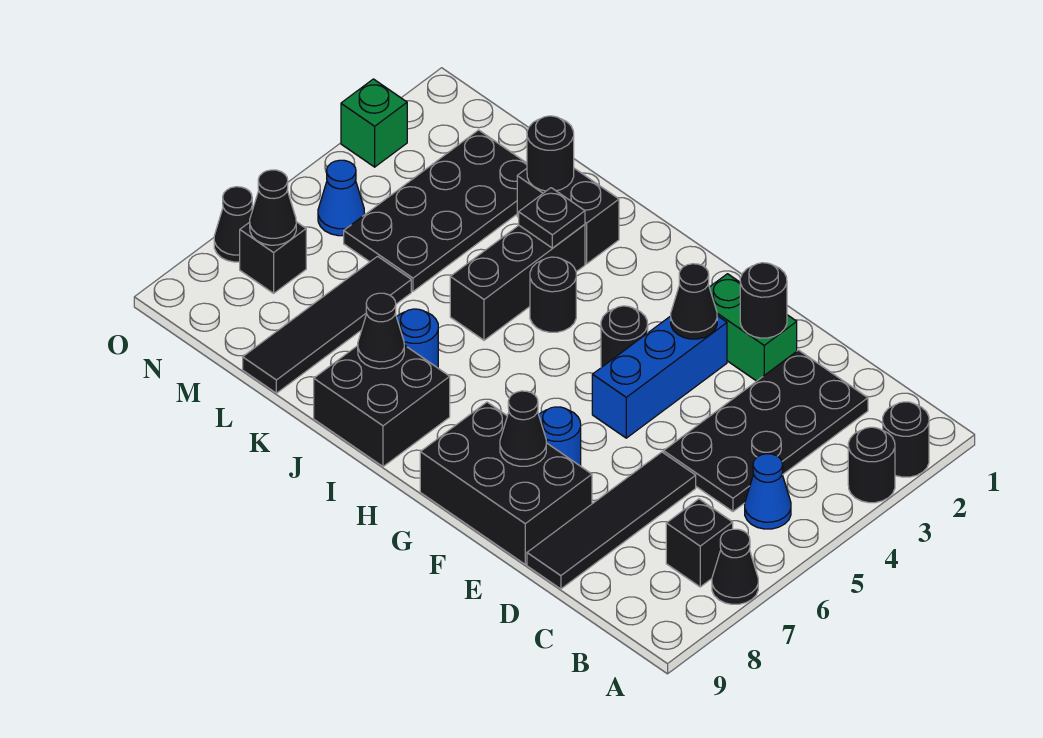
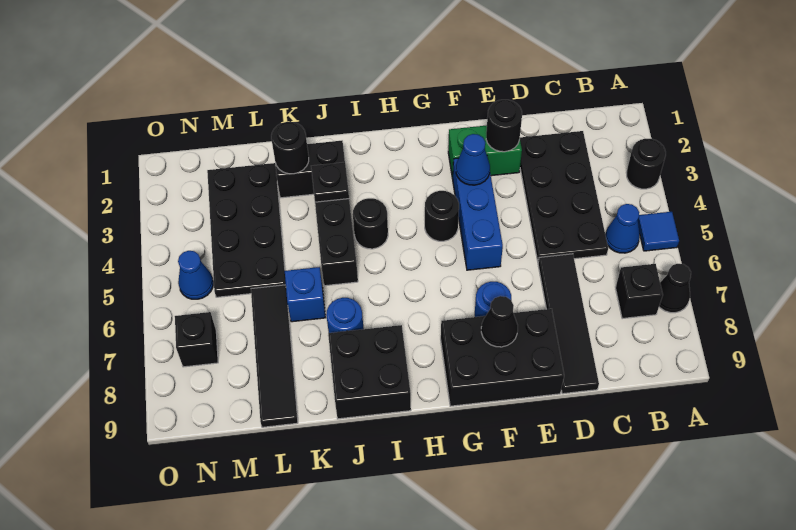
black round brick A2 level 1 -> none
none -> blue tile A5 level 1
black cone F3 level 2 -> blue cone F3 level 2
black cone J8 level 2 -> none
none -> blue brick K6 level 1
black cone N7 level 2 -> none
green brick O3 level 1 -> none
black cone O7 level 1 -> none

